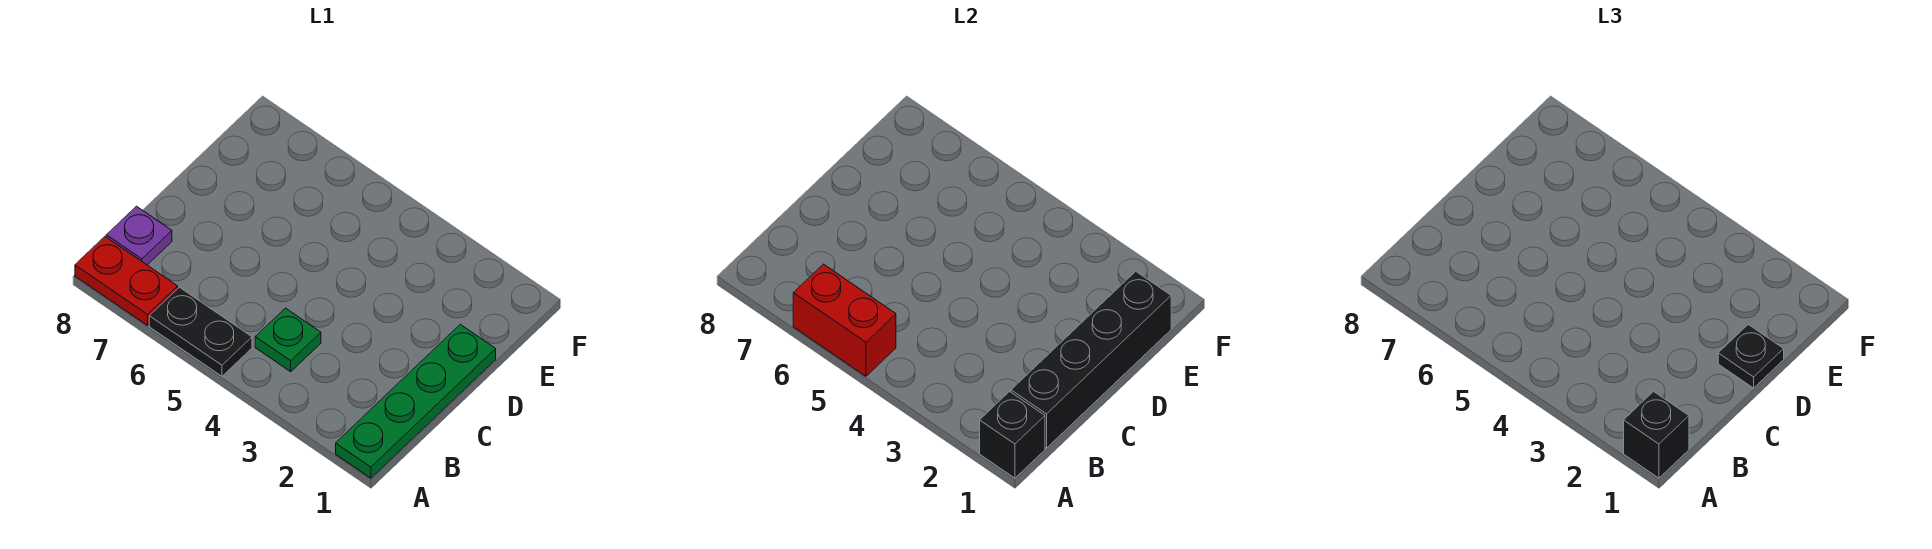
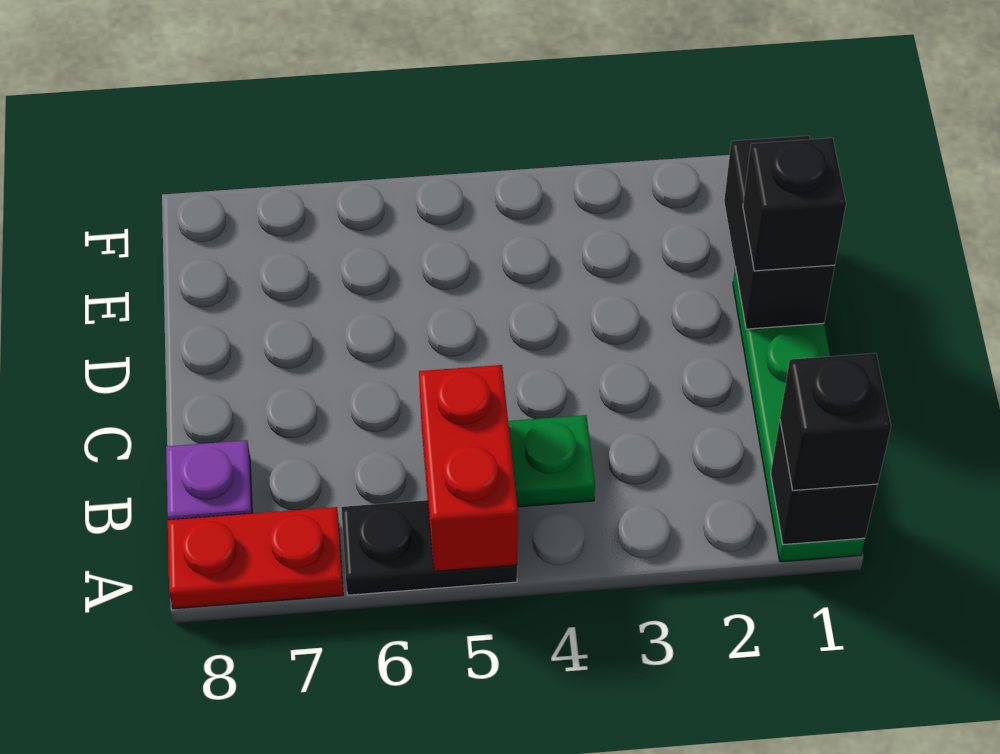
red brick A5:A6 level 2 -> red brick A5:B5 level 2
black brick B1:E1 level 2 -> black brick D1:E1 level 2
black plate D1 level 3 -> black brick D1 level 3

